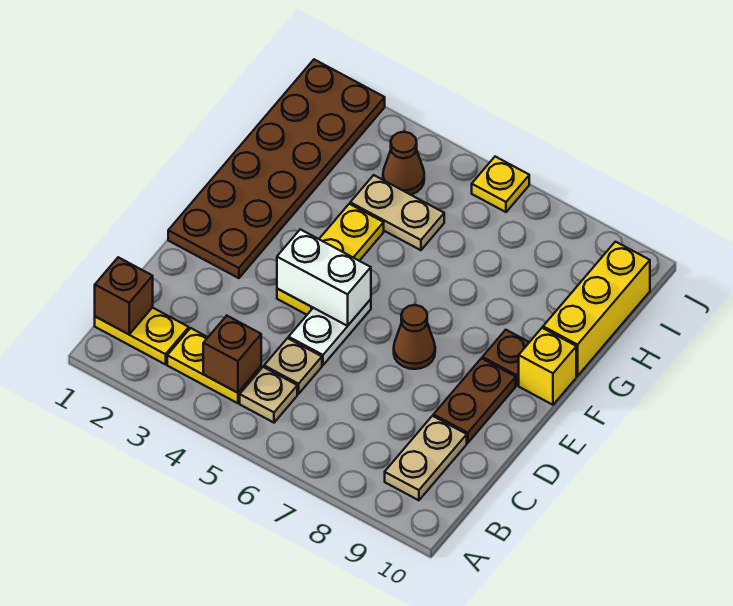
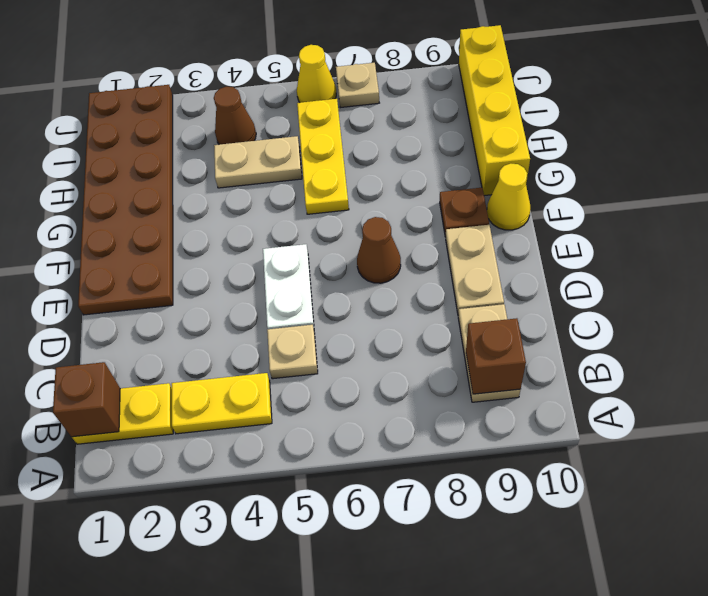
brown brick B4 level 2 -> brown brick B9 level 2
tan plate B5 level 1 -> tan plate J7 level 1
brown plate D9:E9 level 1 -> tan plate D9:E9 level 1
yellow plate E4:G4 level 1 -> yellow plate G6:I6 level 1
white brick E4:E5 level 2 -> none
yellow brick F10 level 1 -> yellow cone F10 level 1
yellow brick G10:I10 level 1 -> yellow brick G10:J10 level 1
yellow plate J6 level 1 -> yellow cone J6 level 1

